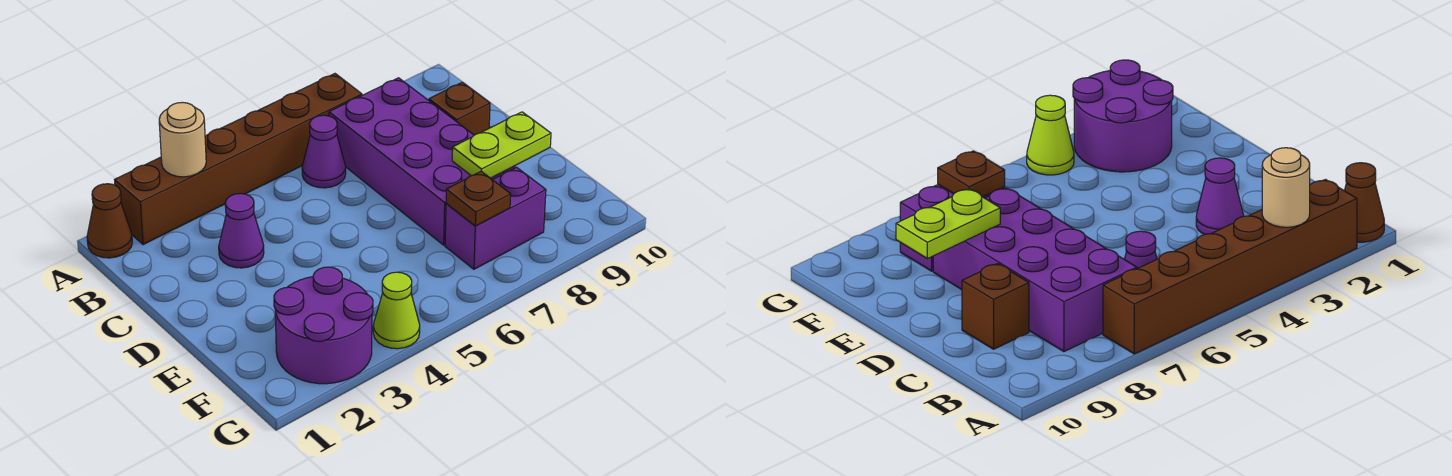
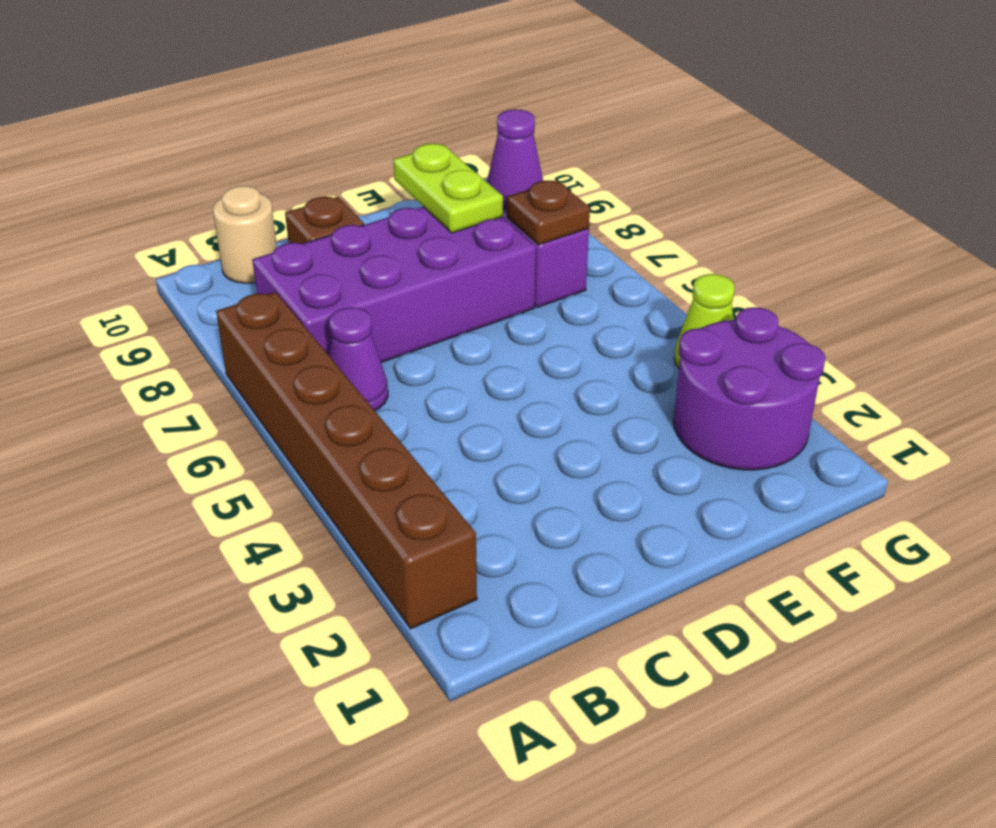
brown cone A1 level 1 -> none
tan round brick A3 level 2 -> tan round brick B10 level 1
purple cone C3 level 1 -> purple cone F8 level 2

